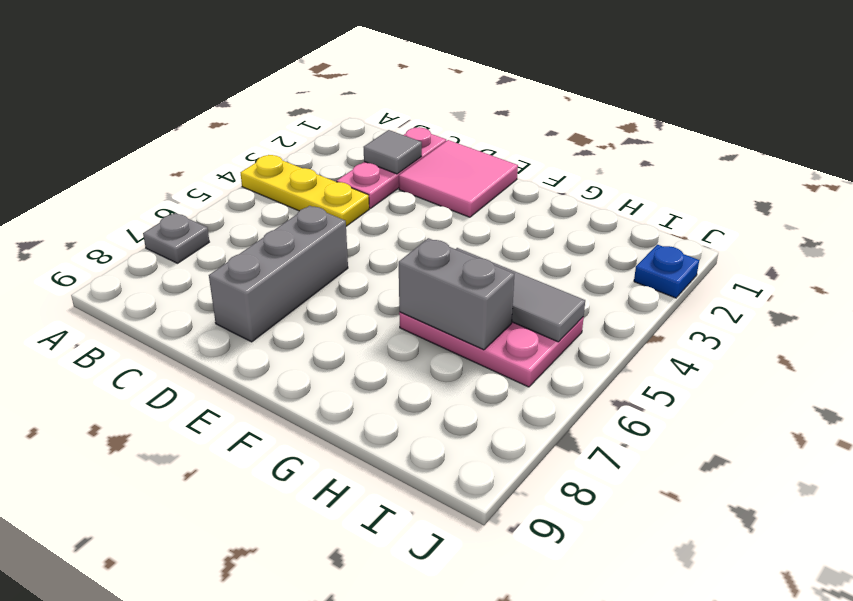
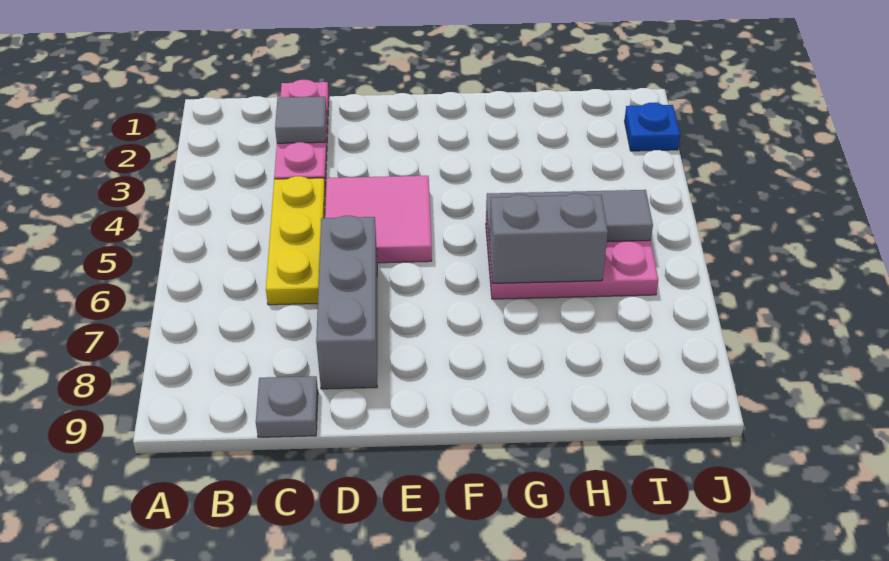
yellow plate A4:C4 level 1 -> yellow plate C4:C6 level 1
grey plate A7 level 1 -> grey plate C9 level 1
pink tile D1:E2 level 1 -> pink tile D4:E5 level 1

